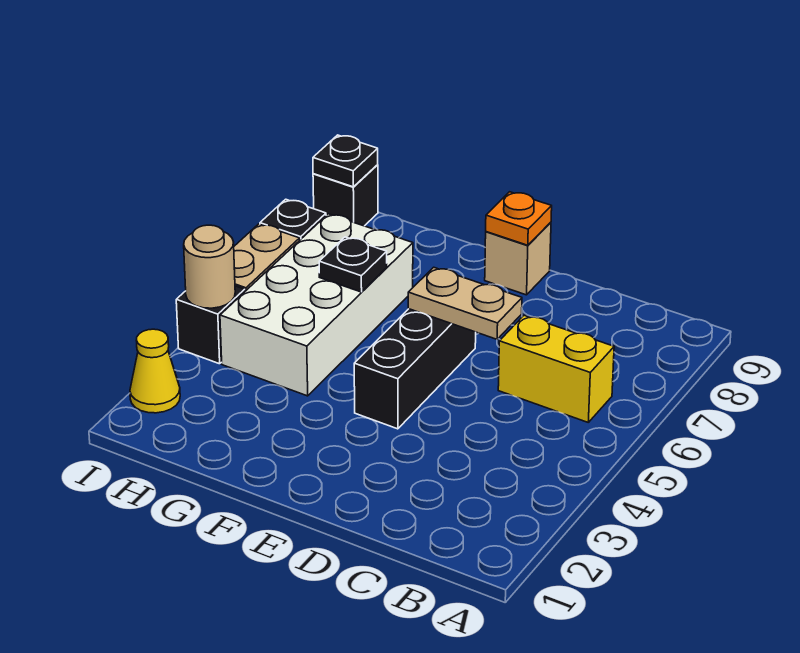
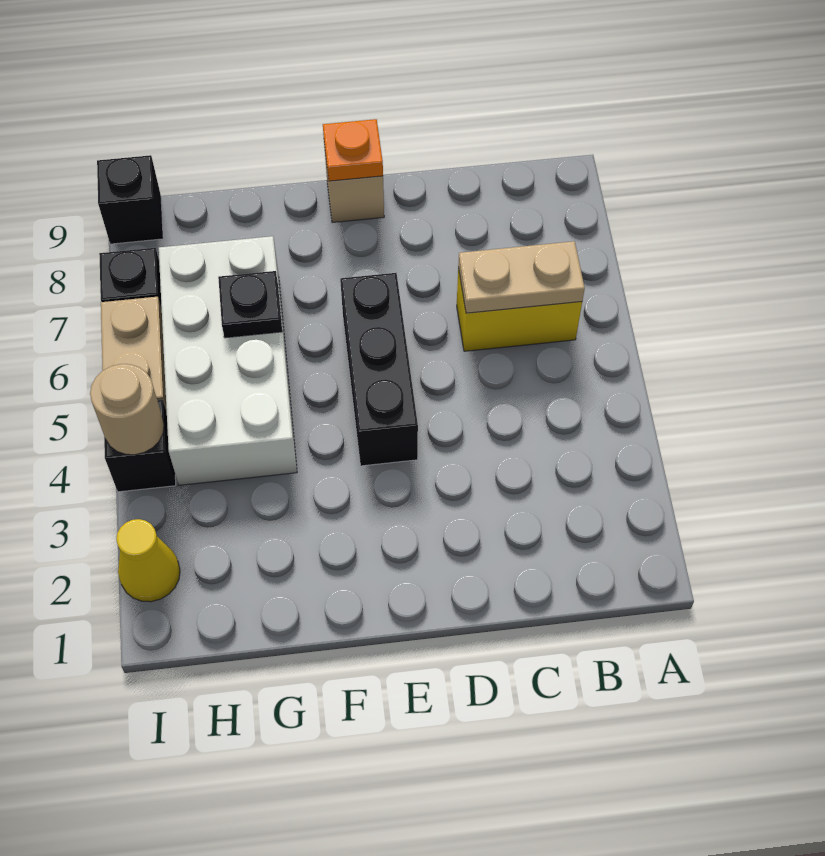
tan plate D6:E6 level 2 -> tan plate B6:C6 level 2
black plate I9 level 2 -> none

